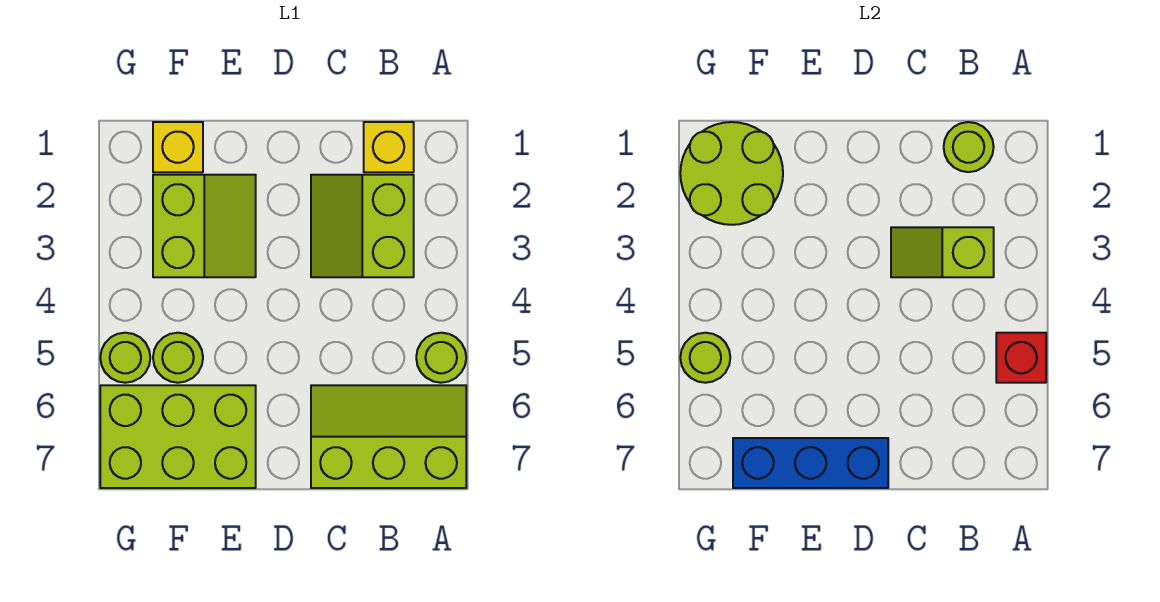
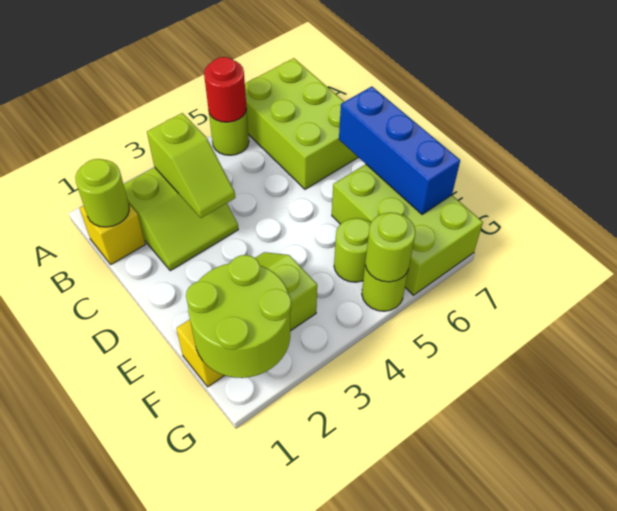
red brick A5 level 2 -> red round brick A5 level 2
lime slope A6:C7 level 1 top 7 -> lime brick A6:C7 level 1

